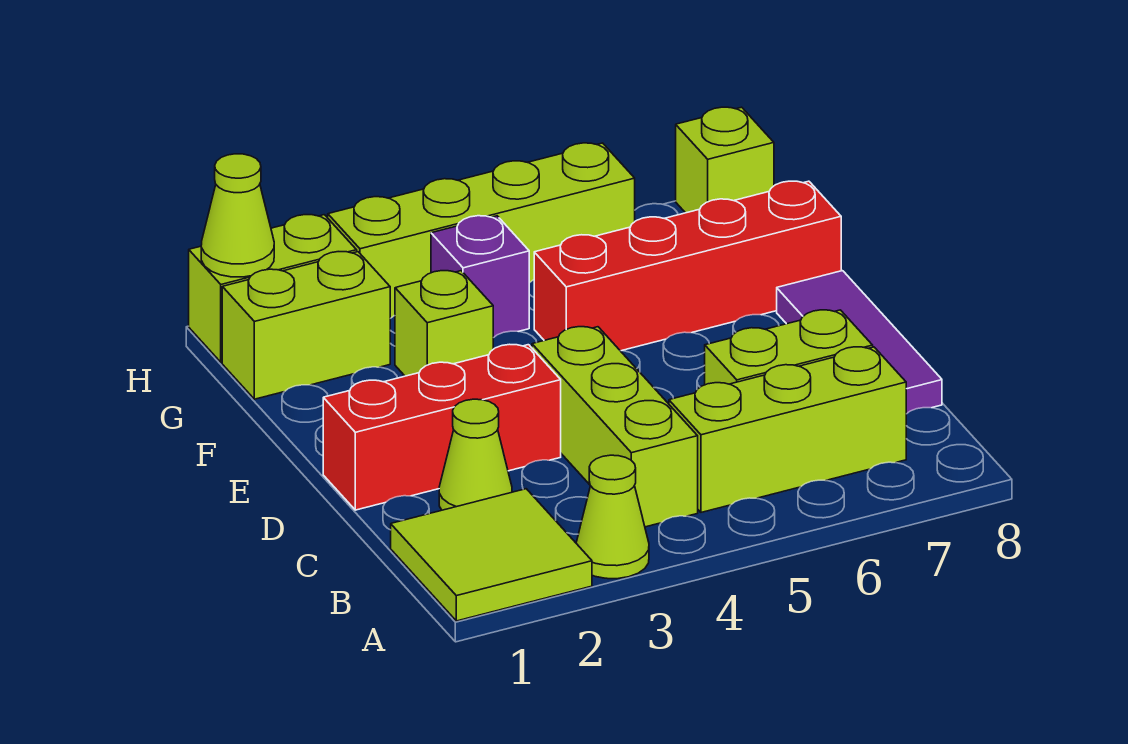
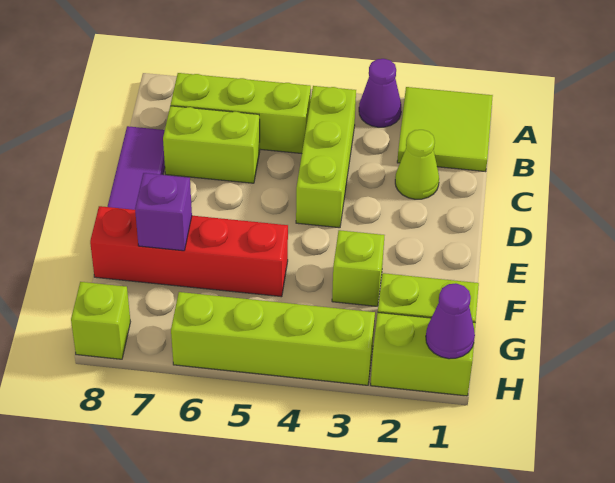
lime cone A3 level 1 -> purple cone A3 level 1
red brick D1:D3 level 1 -> none
purple brick G4 level 1 -> purple brick F7 level 2
lime cone H1 level 2 -> purple cone H1 level 2

